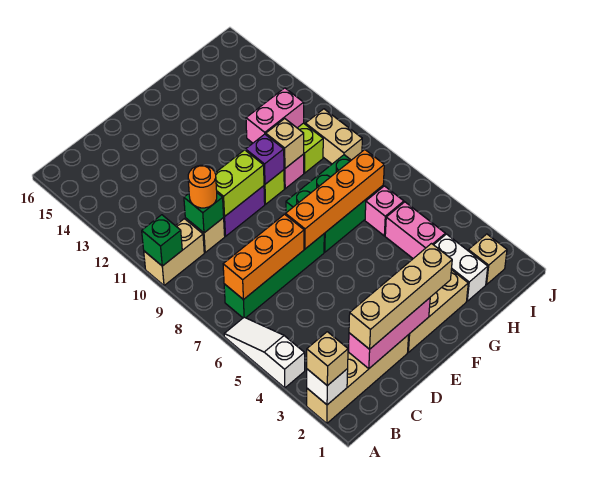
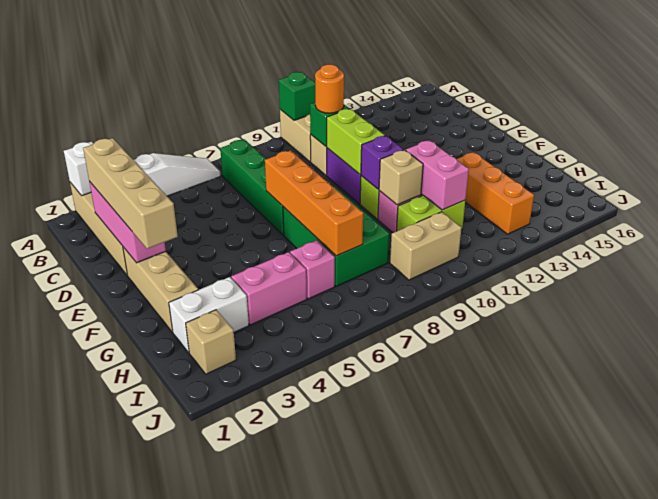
tan brick A2 level 3 -> none
orange brick B7:D7 level 2 -> orange brick G13:I13 level 1

